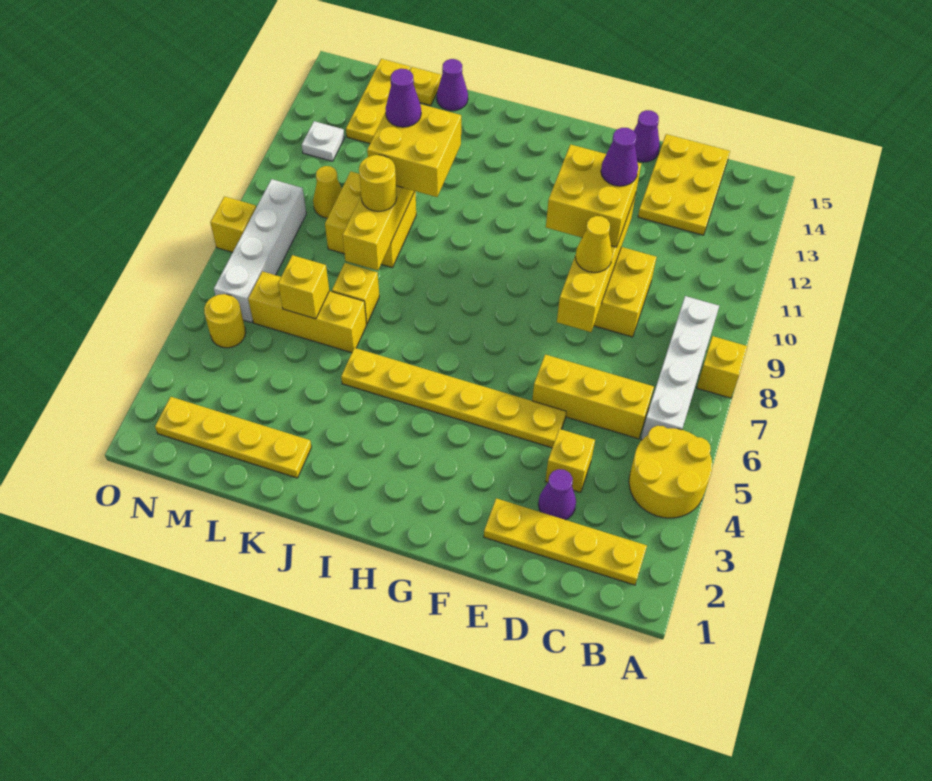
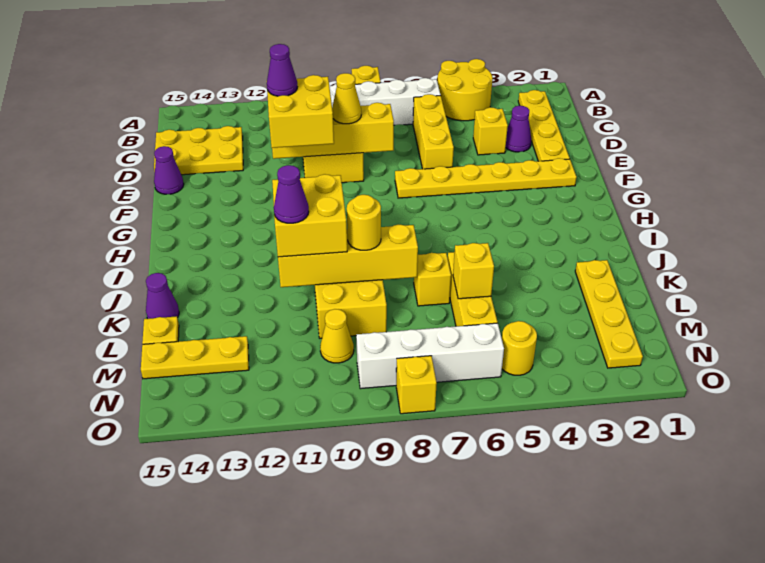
yellow plate E5:J5 level 1 -> yellow plate F2:F7 level 1
white plate N12 level 1 -> none

